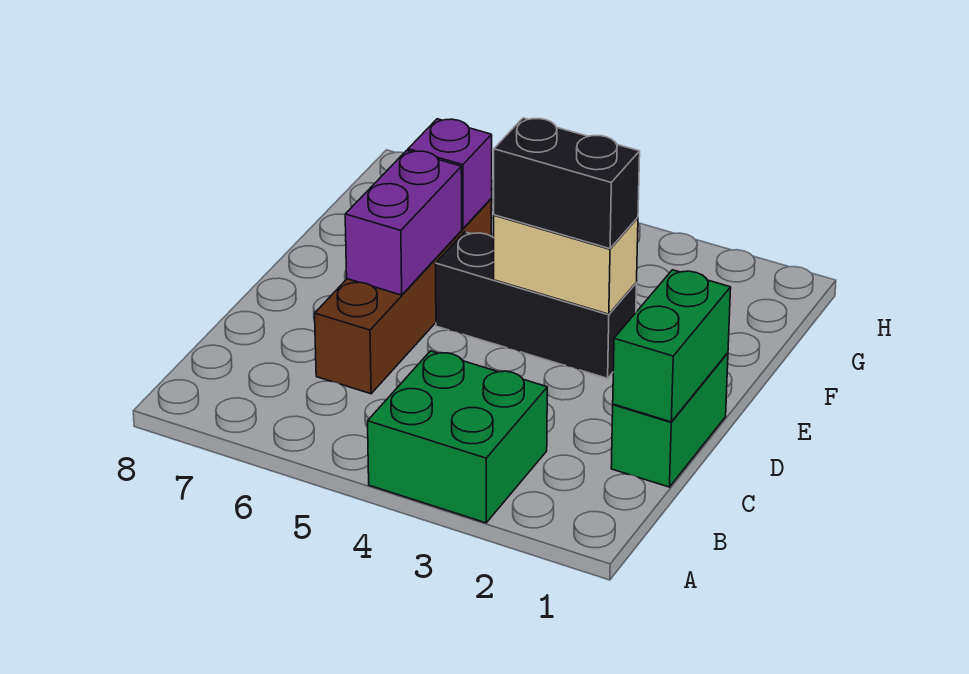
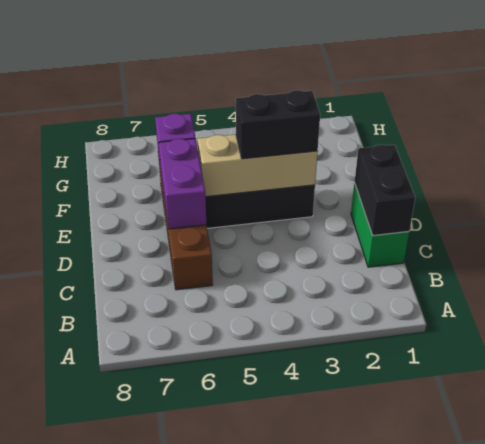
green brick A3:B4 level 1 -> none
green brick C1:D1 level 2 -> black brick C1:D1 level 2
tan brick E3:E4 level 2 -> tan brick E3:E5 level 2

